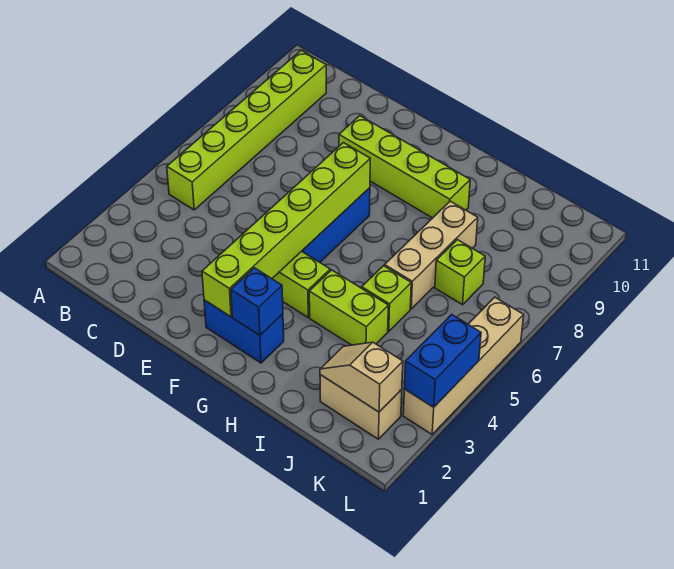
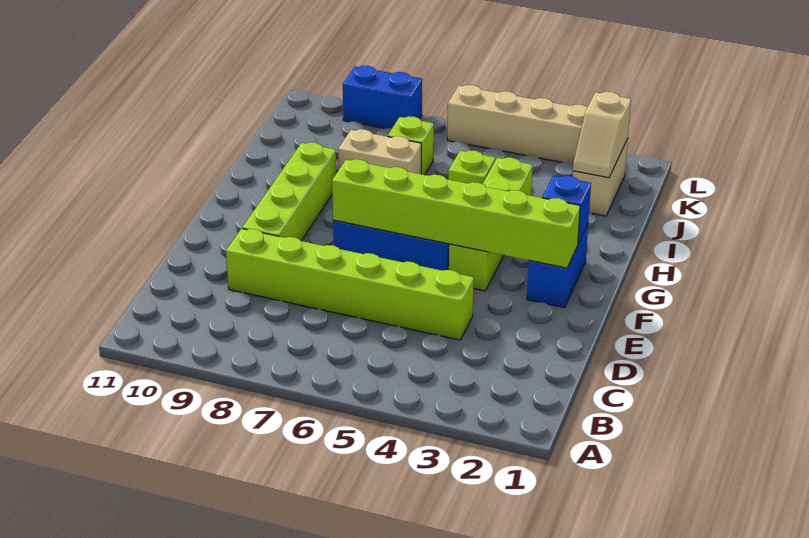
lime brick B5:B10 level 1 -> lime brick D4:D9 level 1
tan brick I6:I8 level 1 -> tan brick I7:I8 level 1
blue brick L3:L4 level 2 -> blue brick L8:L9 level 1

